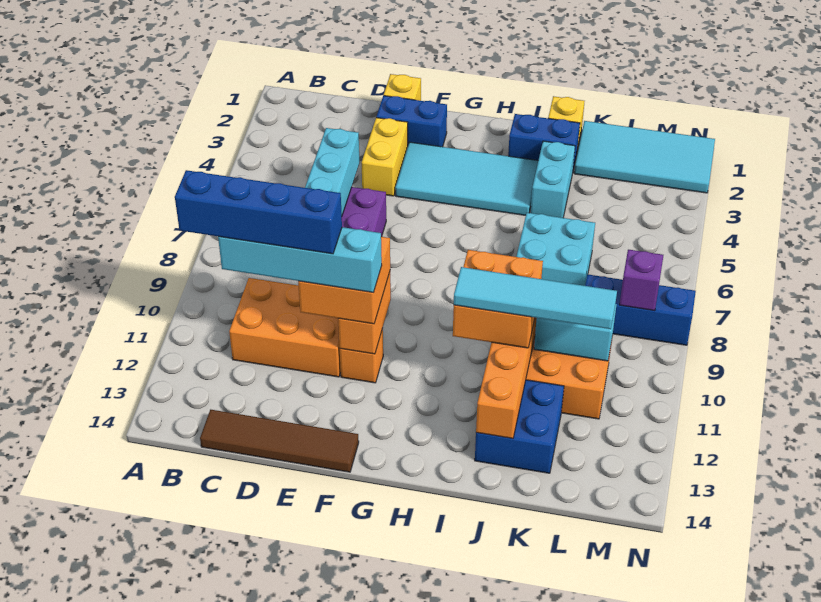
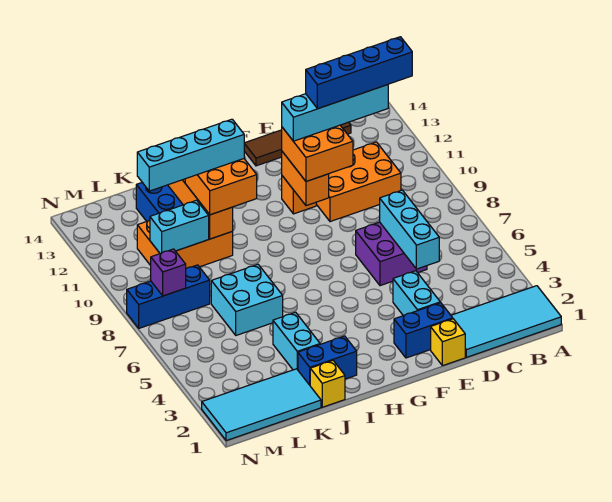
yellow brick E3:E4 level 1 -> cyan brick E3:E4 level 1
cyan tile F3:I4 level 1 -> cyan tile A1:D2 level 1
cyan tile I11:L11 level 4 -> cyan brick I11:L11 level 4

